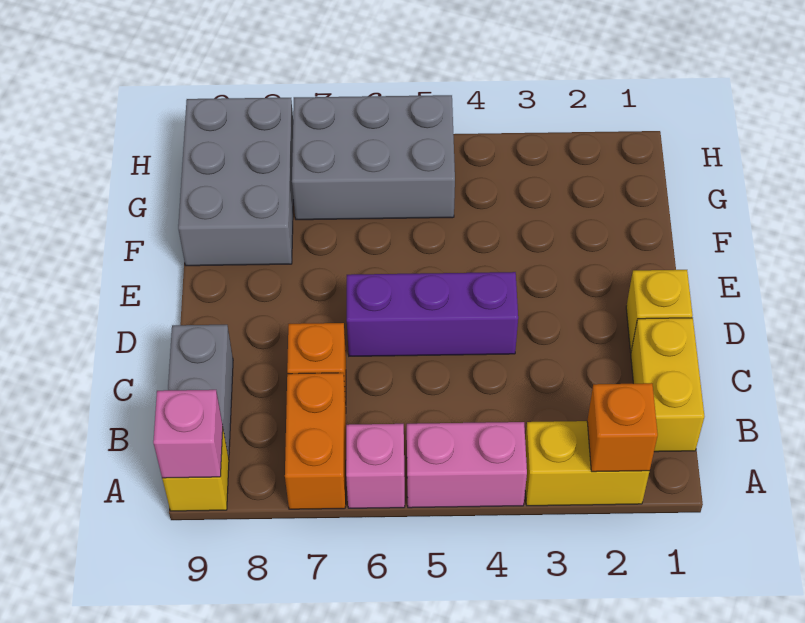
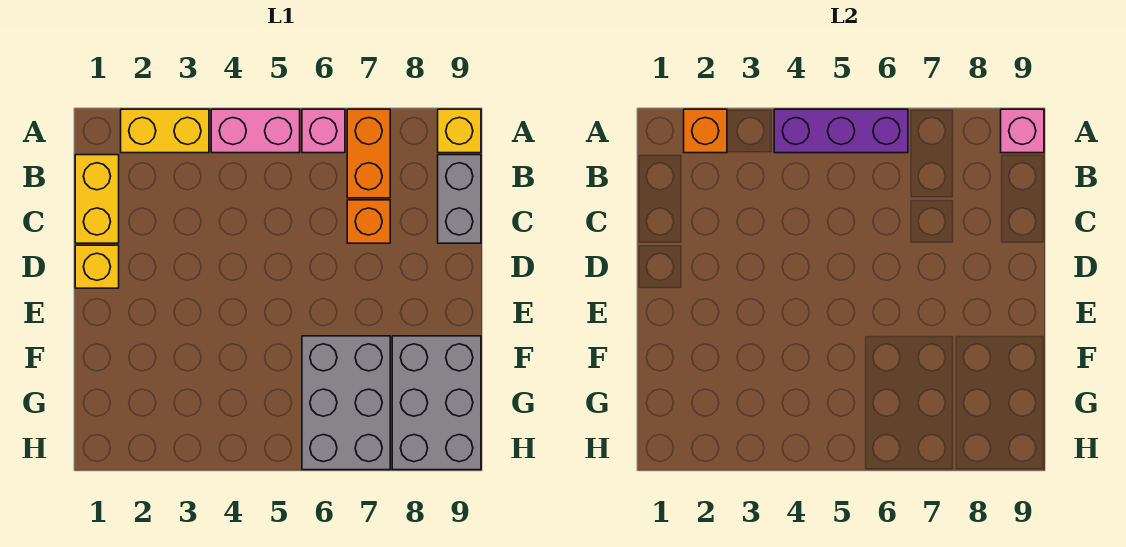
purple brick D4:D6 level 1 -> purple brick A4:A6 level 2
grey brick G5:H7 level 1 -> grey brick F6:H7 level 1

